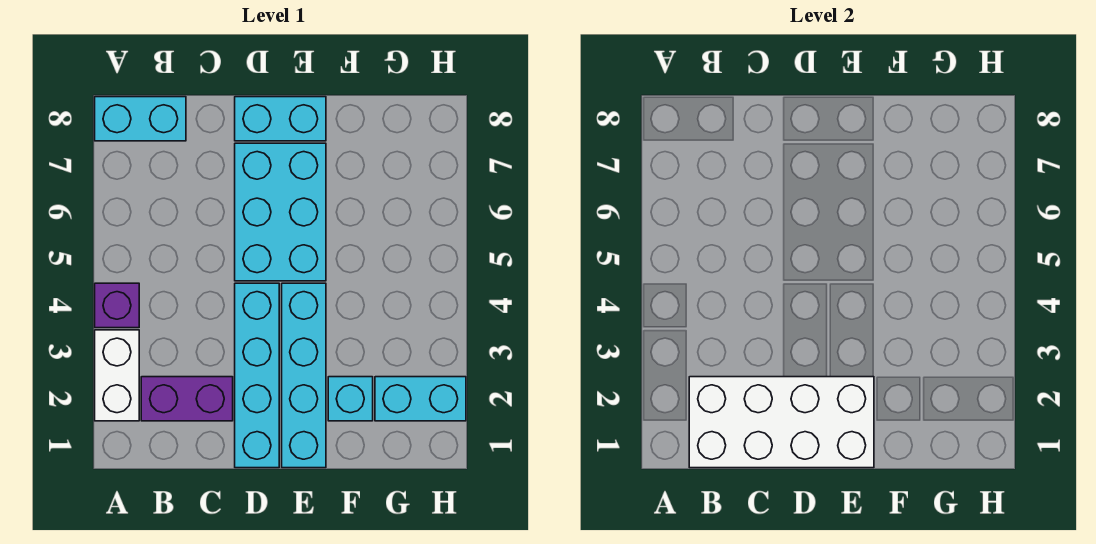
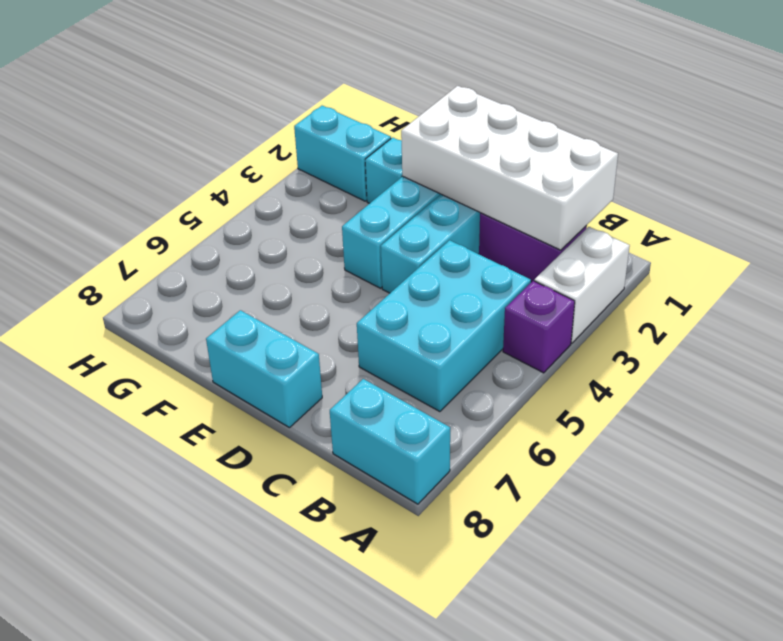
cyan brick D5:E7 level 1 -> cyan brick B4:C6 level 1

